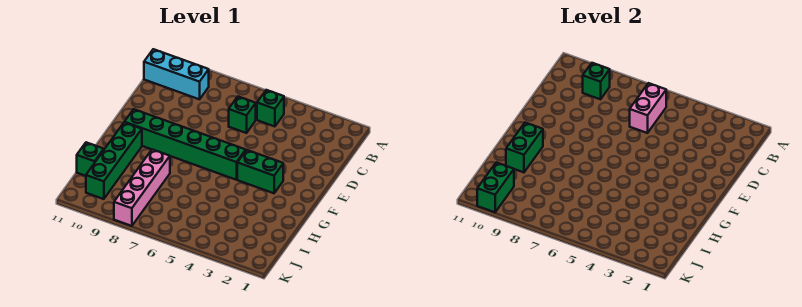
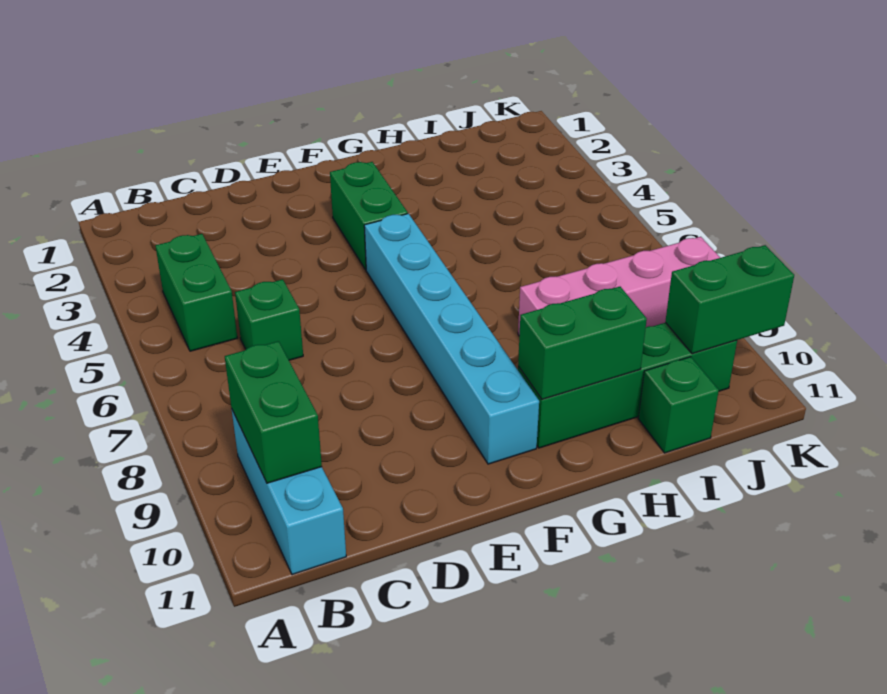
green brick B5 level 1 -> green brick B4:B5 level 1
pink brick B6:C6 level 2 -> none
green brick B9 level 2 -> green brick B9:B10 level 2
green brick F5:F10 level 1 -> cyan brick F5:F10 level 1

